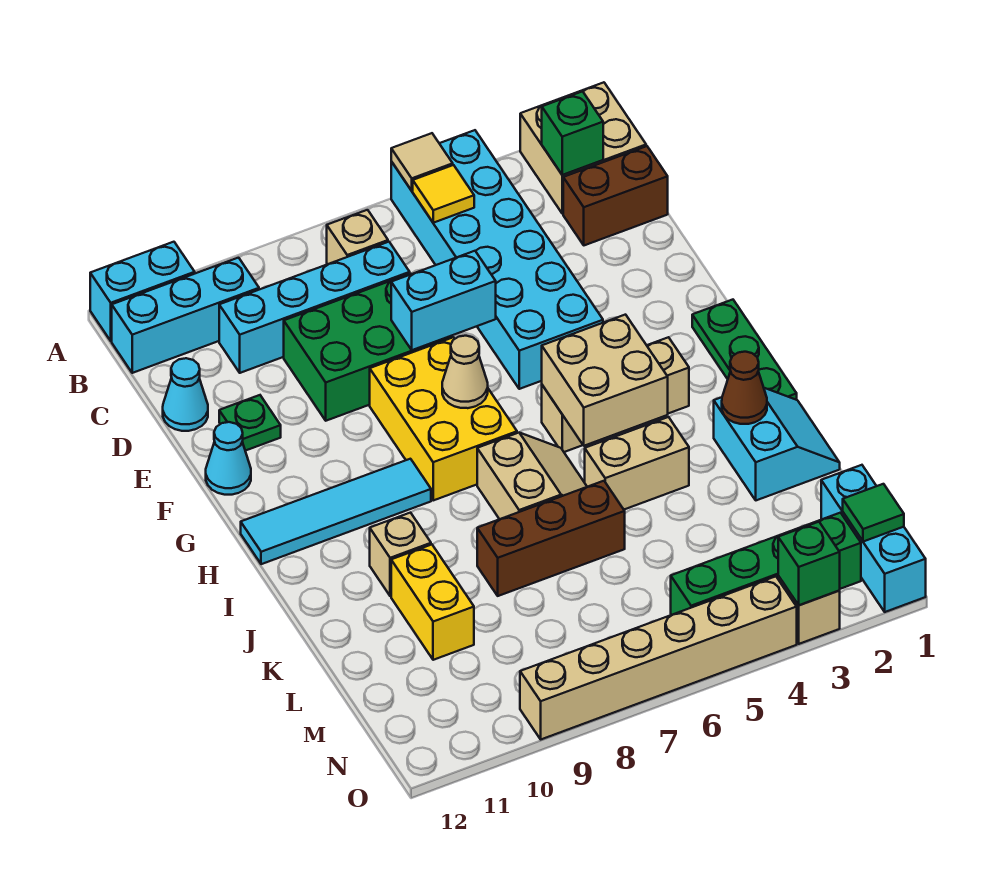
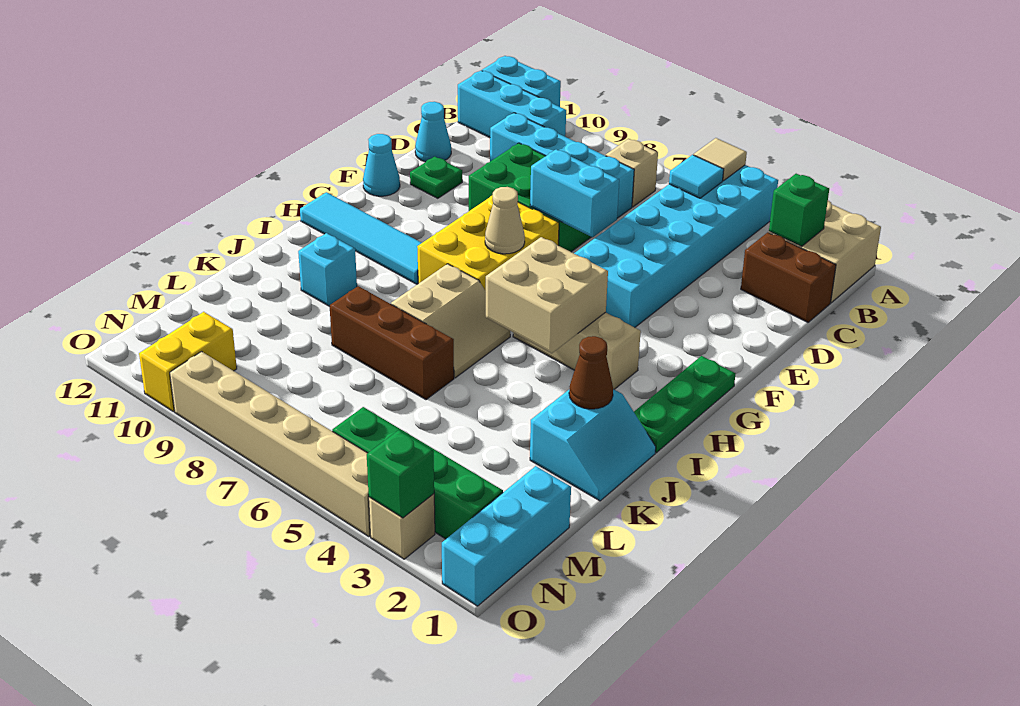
yellow tile B5 level 2 -> cyan tile B5 level 2
tan brick J4:J5 level 1 -> none
tan brick J10 level 1 -> cyan brick J10 level 1
yellow brick K10:L10 level 1 -> yellow brick N10:O10 level 1
green tile N1 level 2 -> none

